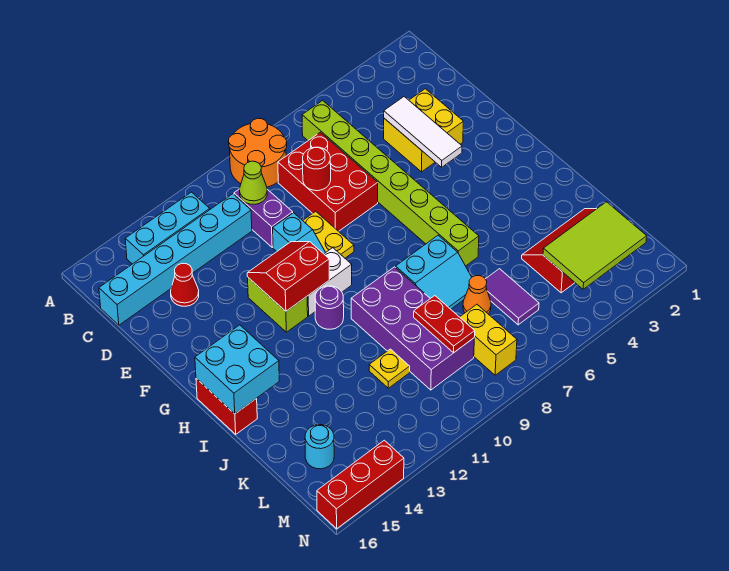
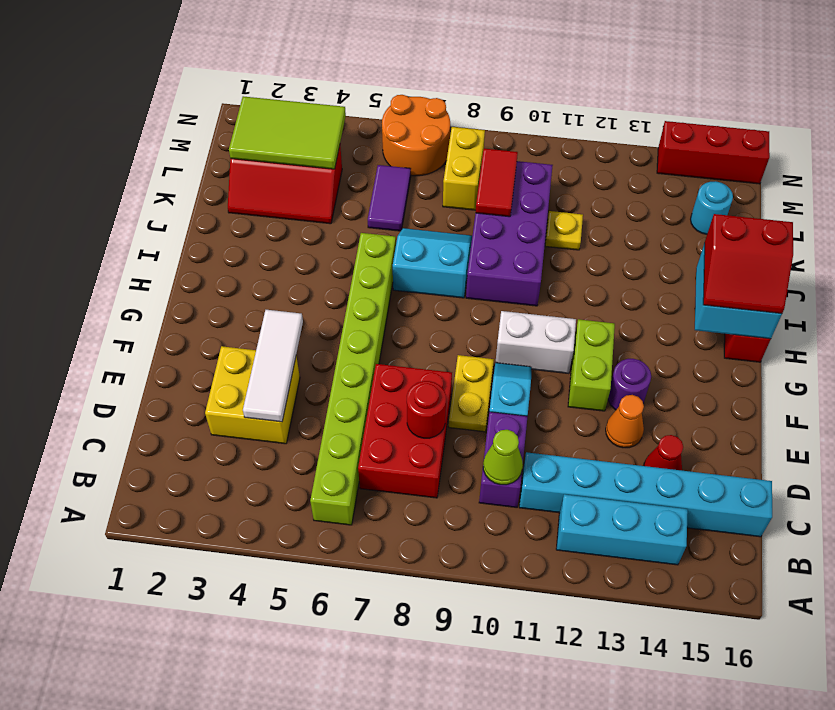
orange round brick A8:B9 level 1 -> orange round brick M6:N7 level 1
red slope F11:G12 level 2 top G -> red slope H15:I16 level 3 top I
purple round brick H11 level 1 -> purple round brick F13 level 1
orange cone K7 level 1 -> orange cone E13 level 1
red plate K9:L9 level 2 -> red tile K9:L9 level 2

